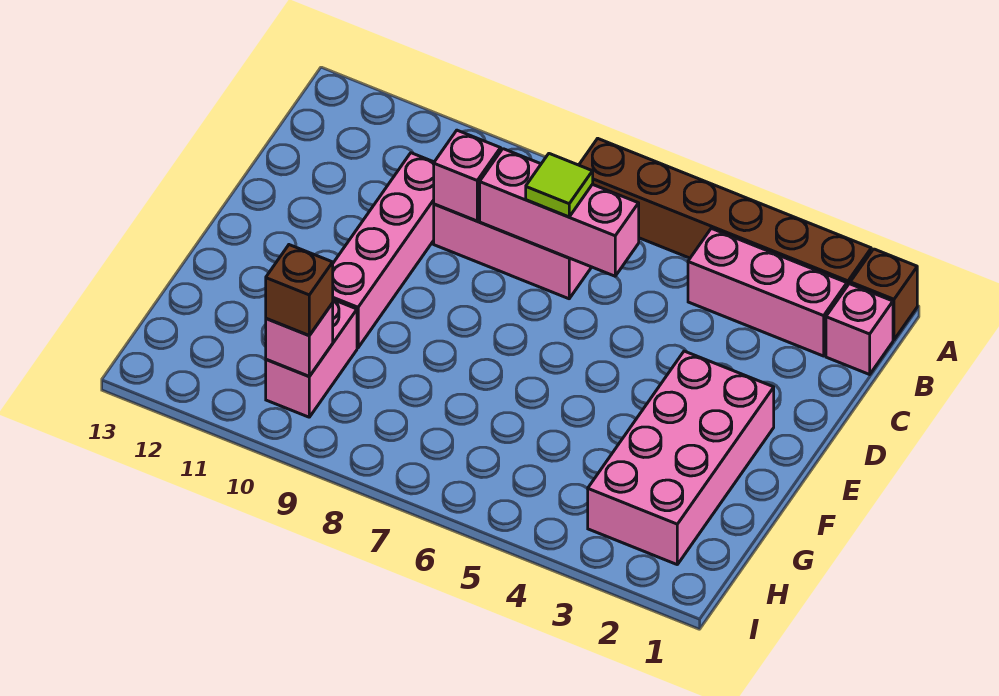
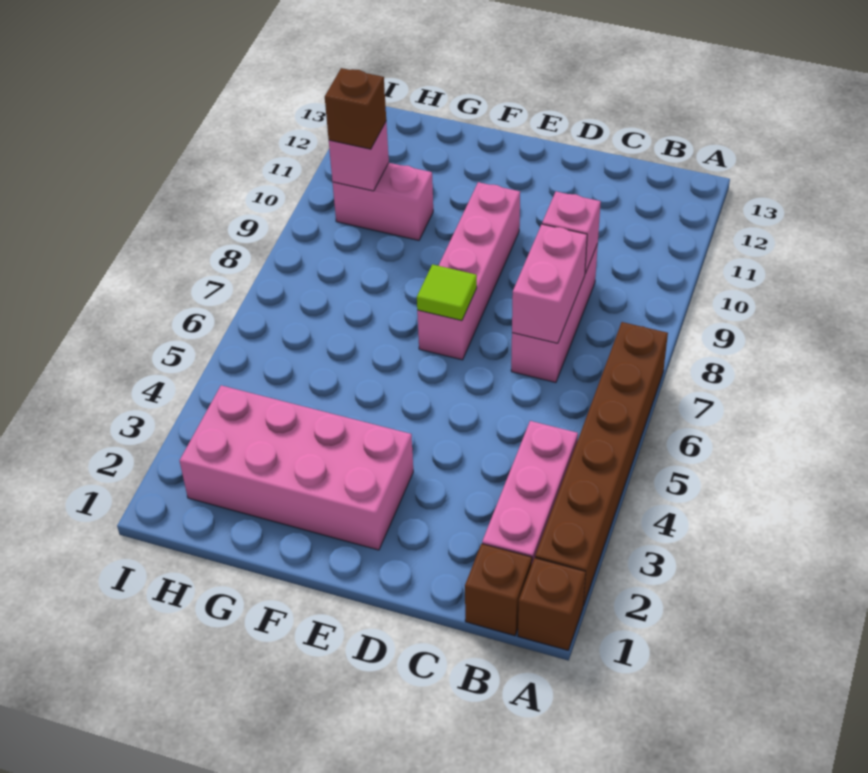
pink brick B1 level 1 -> brown brick B1 level 1
pink brick C6:C8 level 2 -> pink brick C7:C8 level 2
lime tile C7 level 3 -> lime tile E7 level 2
pink brick C10:F10 level 1 -> pink brick E7:E10 level 1

